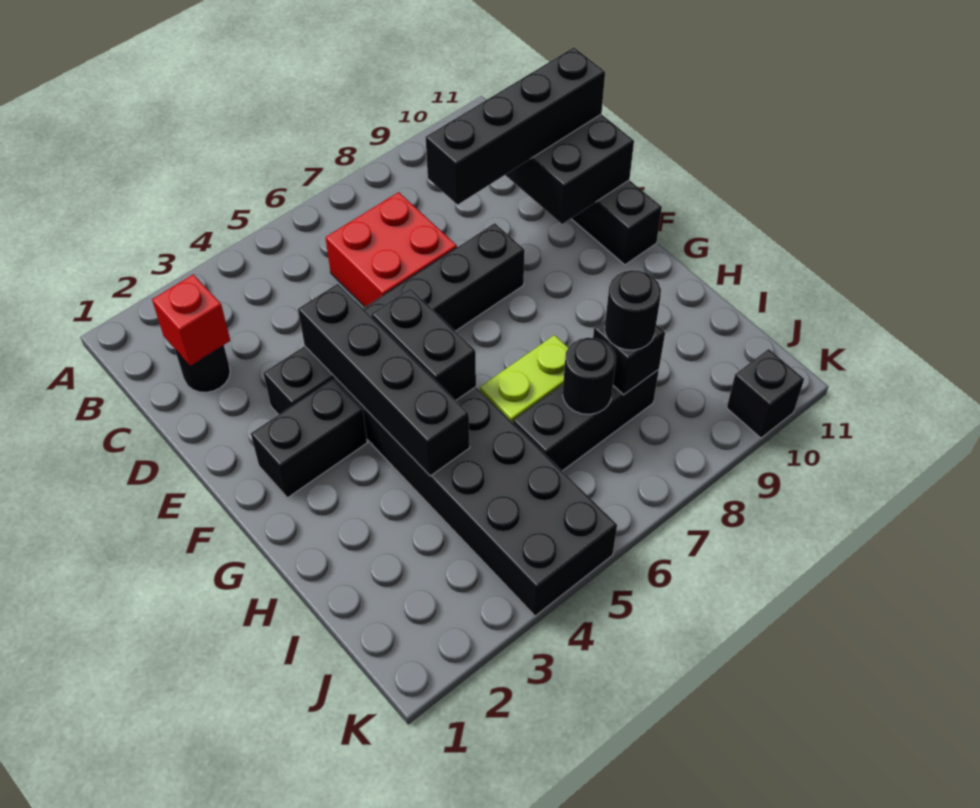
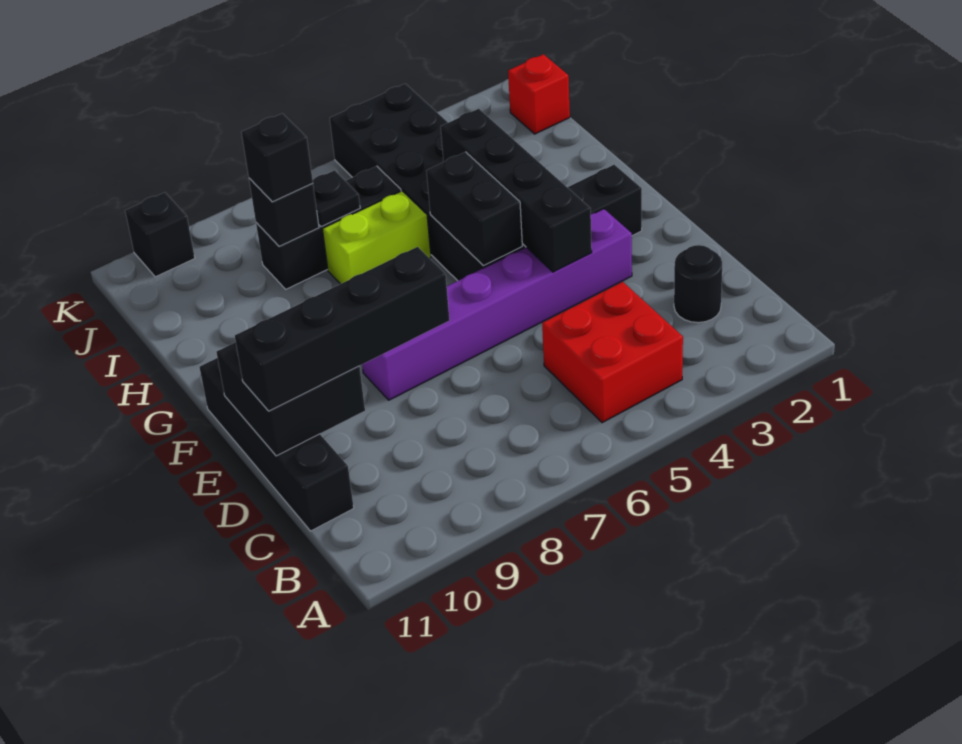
red brick C2 level 2 -> red brick J1 level 1
red brick C6:D7 level 1 -> red brick B4:C5 level 1
black brick E3:E8 level 1 -> purple brick E3:E8 level 1
black round brick I7 level 2 -> black plate I7 level 2
black round brick I8 level 3 -> black brick I8 level 3

